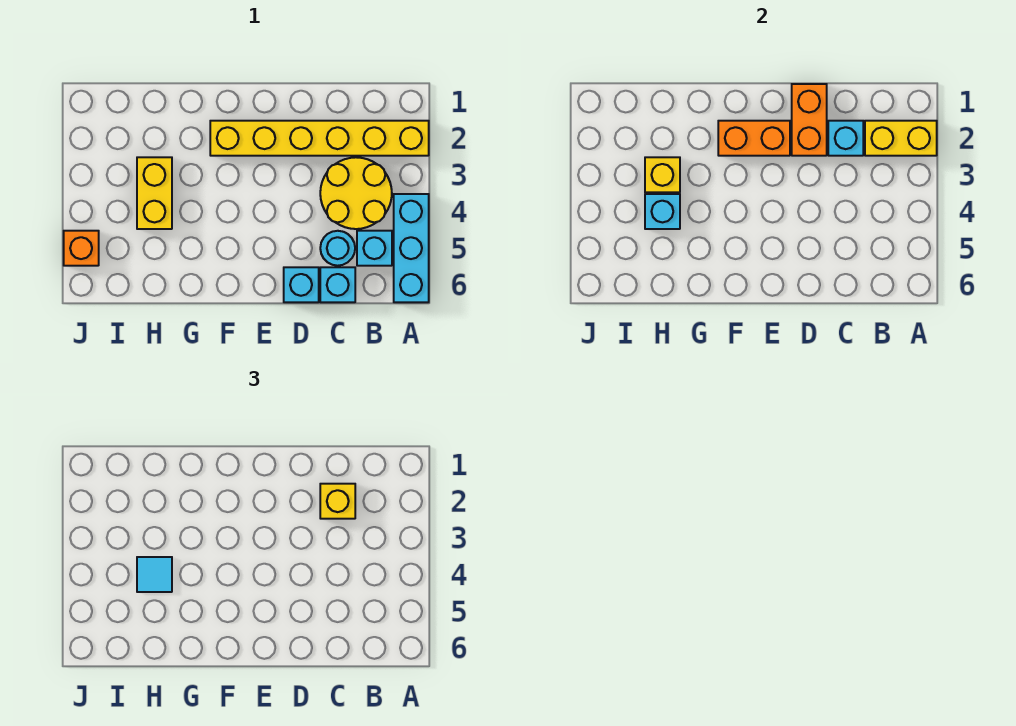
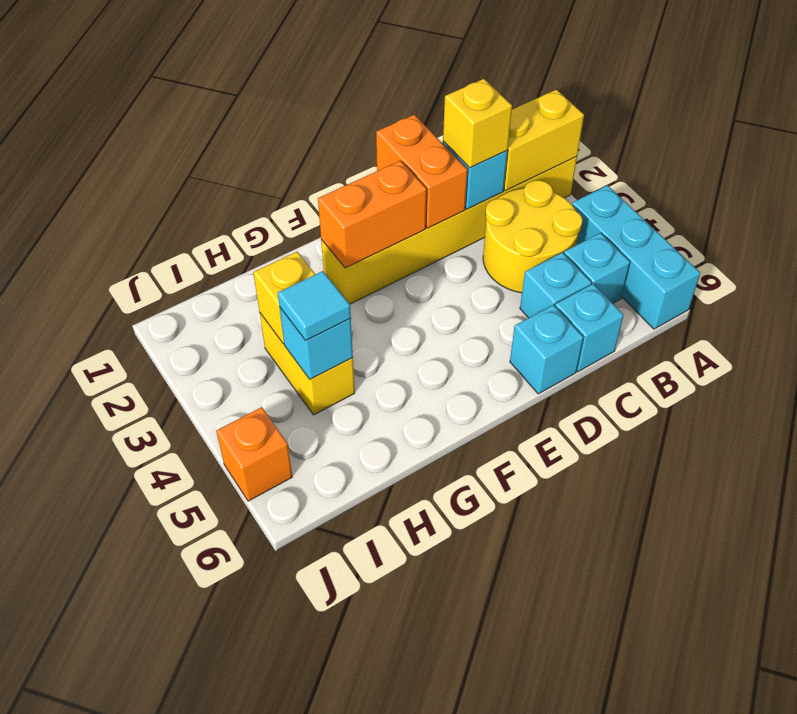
cyan round brick C5 level 1 -> cyan brick C5 level 1

